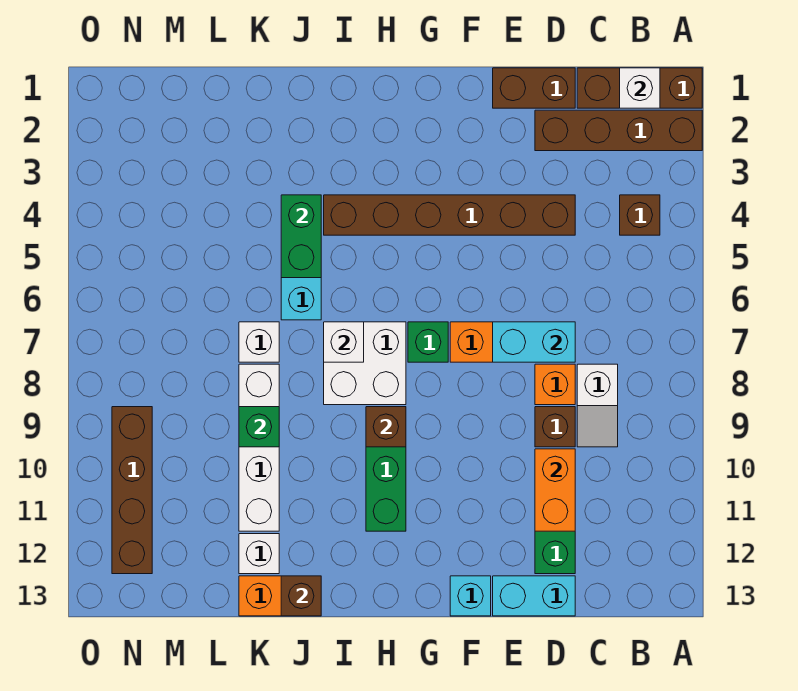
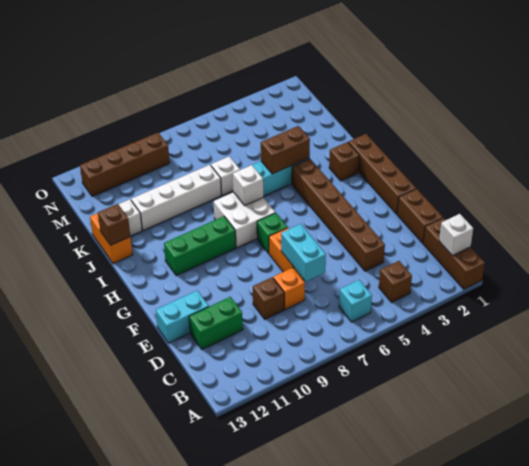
brown brick A2:D2 level 1 -> brown brick F1:I1 level 1
white slope C8:C9 level 1 top 8 -> none
orange brick D10:D11 level 2 -> none
cyan brick D13:E13 level 1 -> cyan brick E12:E13 level 1
cyan brick F13 level 1 -> cyan brick B6 level 1
brown brick H9 level 2 -> brown brick I2 level 1
green brick J4:J5 level 2 -> brown brick J4:J5 level 2
green brick K9 level 2 -> none

